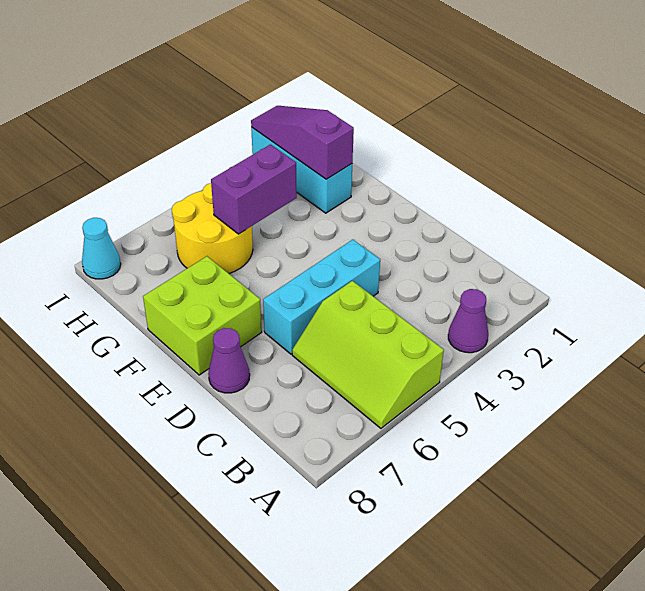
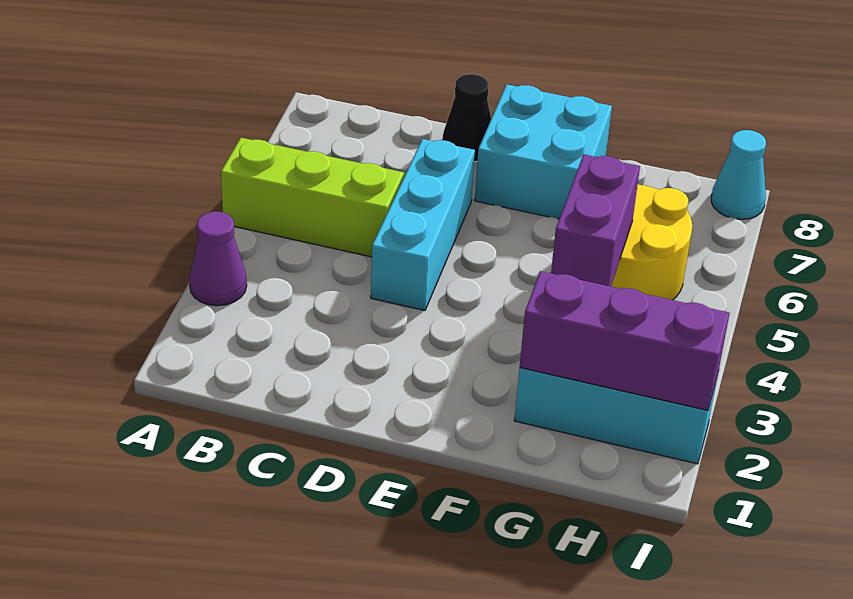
purple cone D8 level 1 -> black cone D8 level 1
lime brick E7:F8 level 1 -> cyan brick E7:F8 level 1
purple slope G2:I2 level 2 top G -> purple brick G2:I2 level 2

